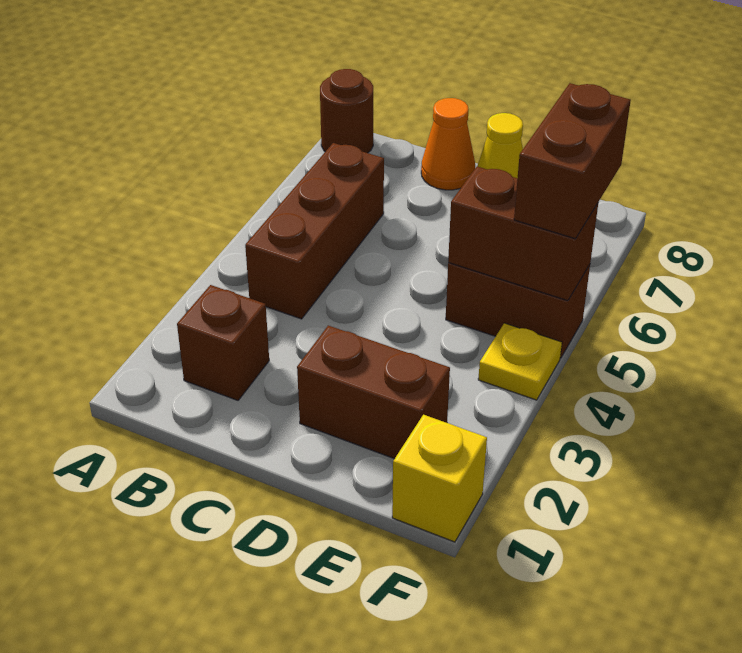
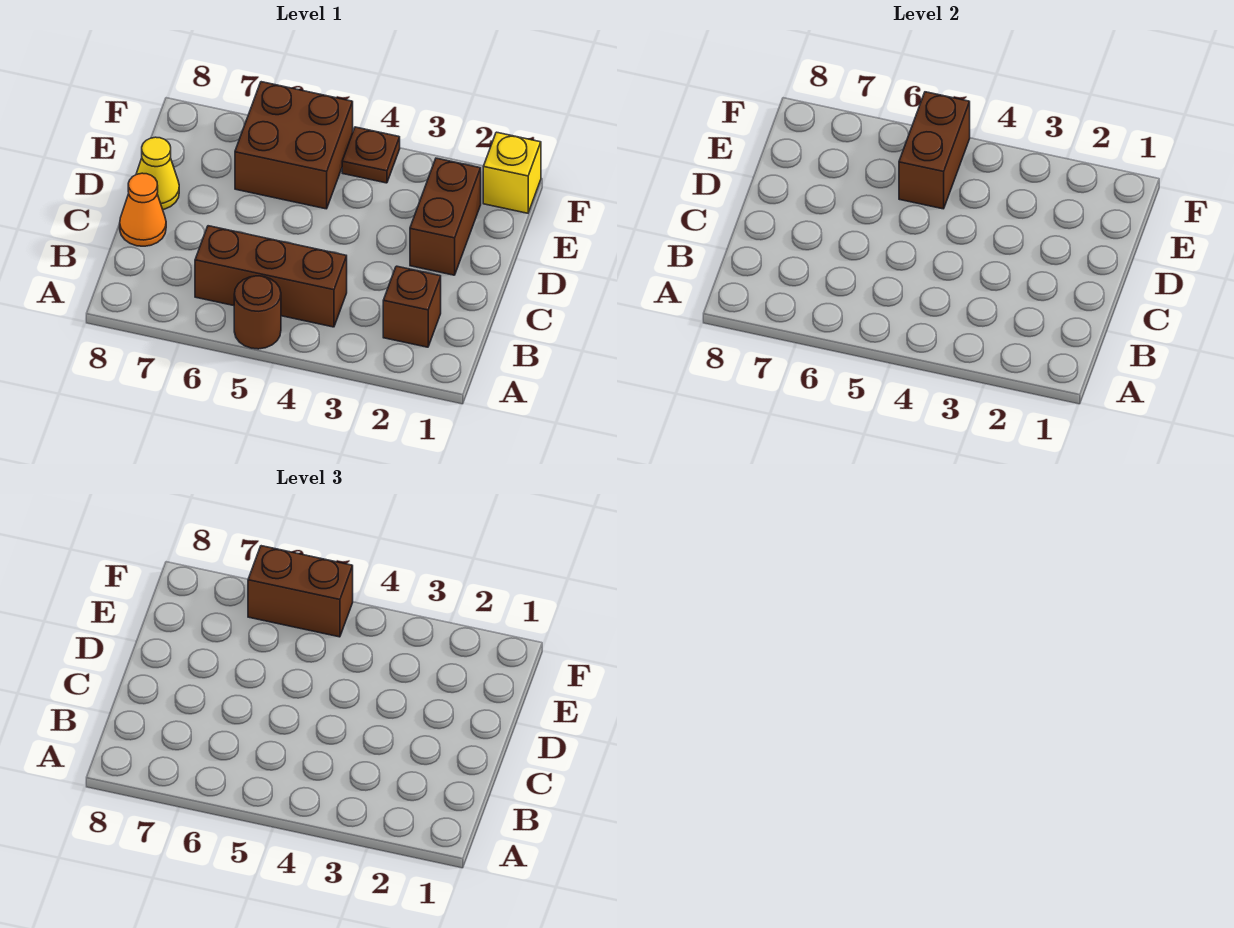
brown round brick A8 level 1 -> brown round brick A5 level 1
brown brick E5:F5 level 1 -> brown brick E5:F6 level 1
yellow plate F4 level 1 -> brown plate F4 level 1

